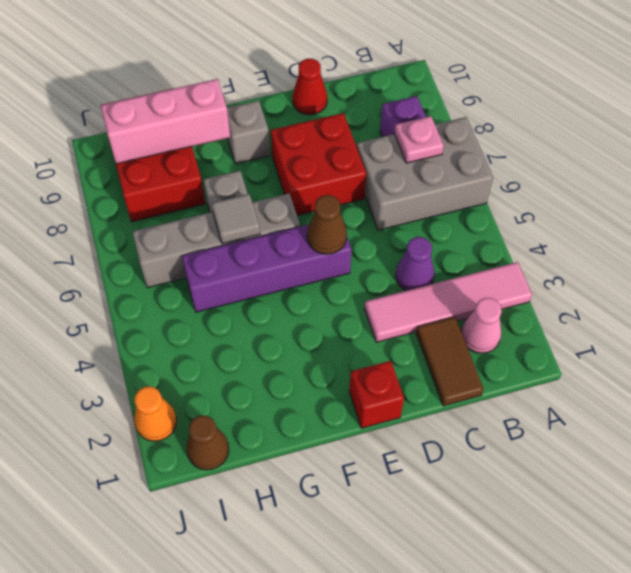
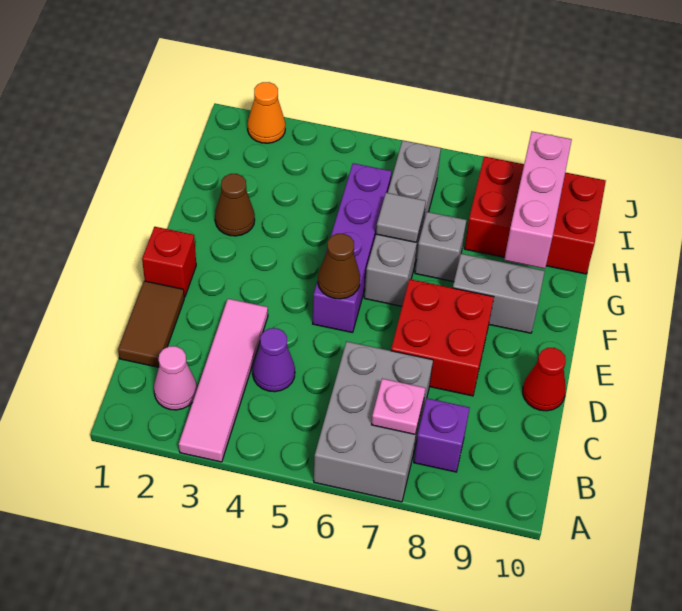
brown tile C1:C2 level 1 -> brown tile C1:D1 level 1
grey brick F9 level 1 -> grey brick F8:F9 level 1
brown cone I1 level 1 -> brown cone G2 level 1

